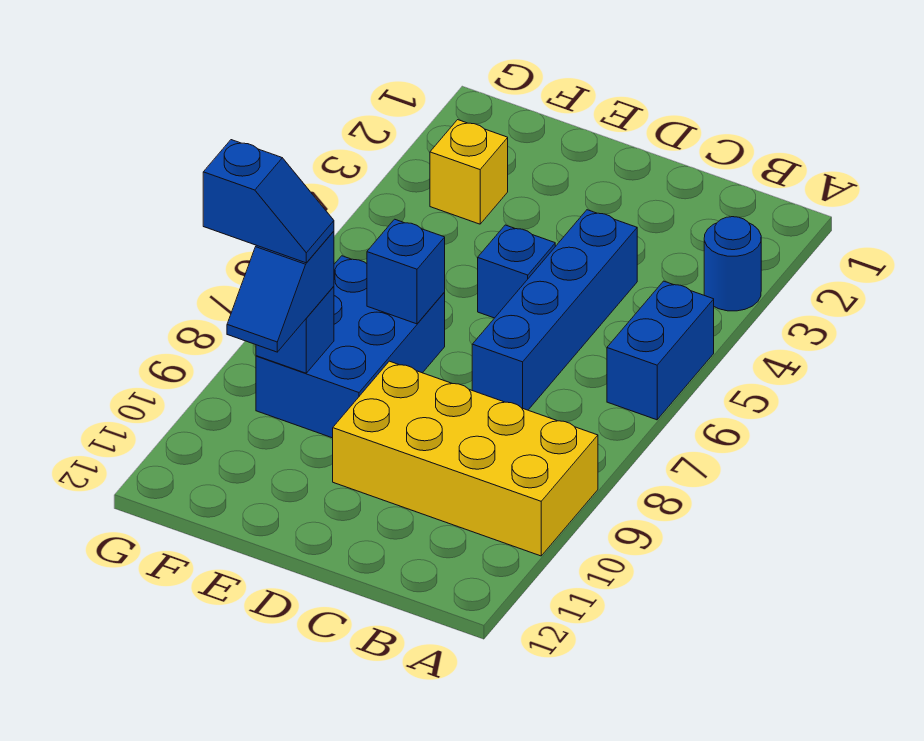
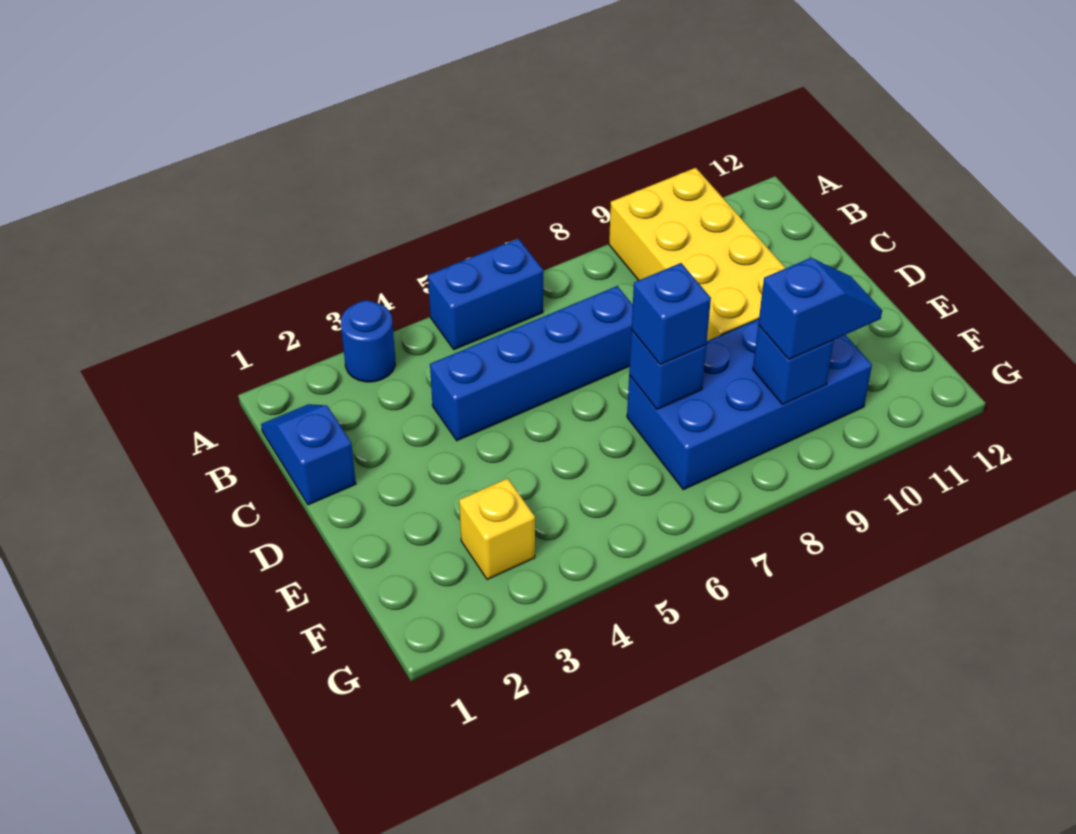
blue brick D5 level 1 -> blue brick E7 level 3
blue brick E7:F9 level 1 -> blue brick E7:F10 level 1
blue slope F9:G9 level 4 top G -> blue slope B1:C1 level 1 top C

